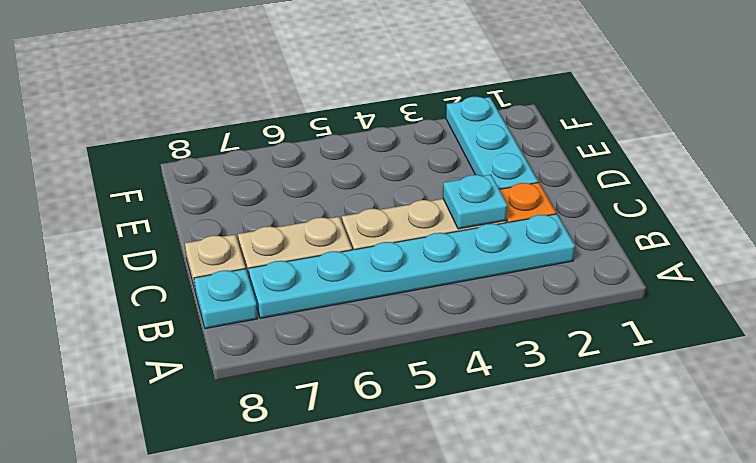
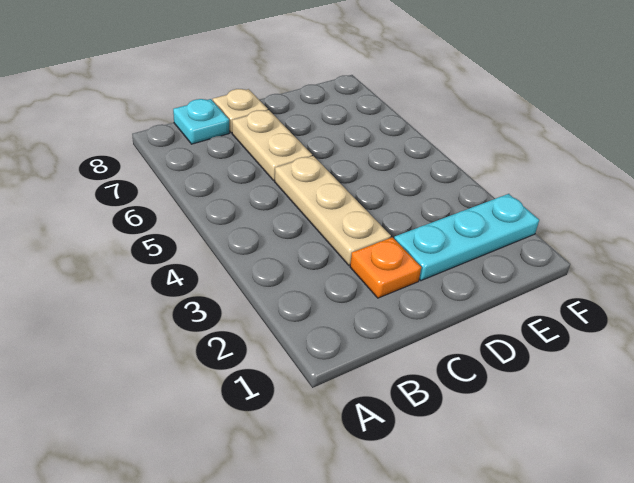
cyan plate B2:B7 level 1 -> none
cyan plate C3 level 2 -> none

